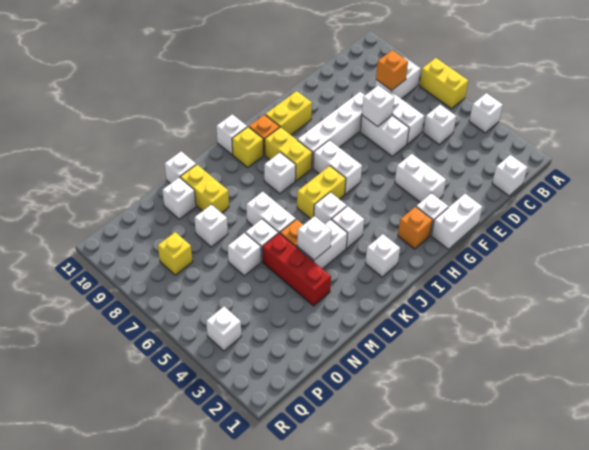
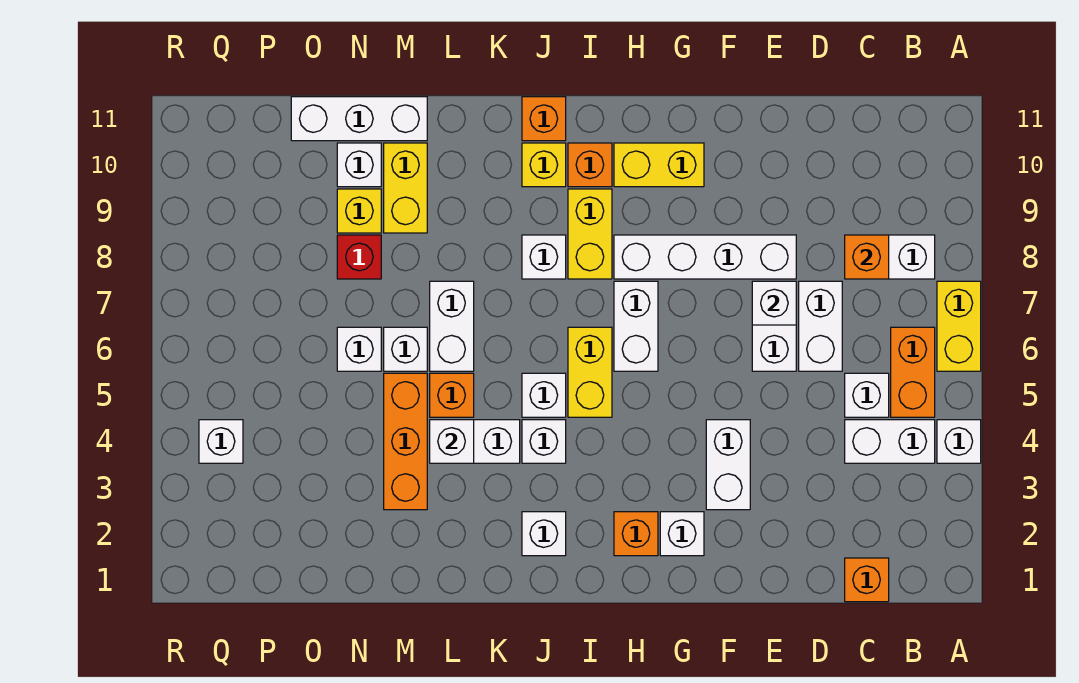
none -> orange brick B5:B6 level 1
white brick C1 level 1 -> orange brick C1 level 1
white brick F1:G1 level 1 -> white brick B4:C4 level 1
yellow brick I6:J6 level 1 -> yellow brick I5:I6 level 1
white brick J11 level 1 -> orange brick J11 level 1
red brick M3:M5 level 1 -> orange brick M3:M5 level 1
white brick M11 level 1 -> white brick M11:O11 level 1
white brick N8 level 1 -> red brick N8 level 1
yellow brick P8 level 1 -> yellow brick N9 level 1

